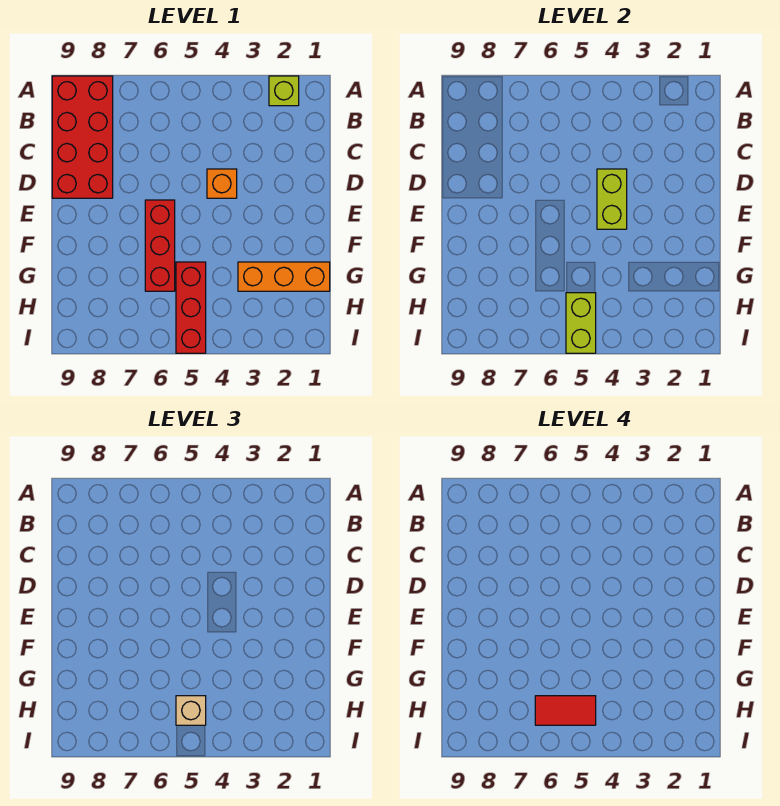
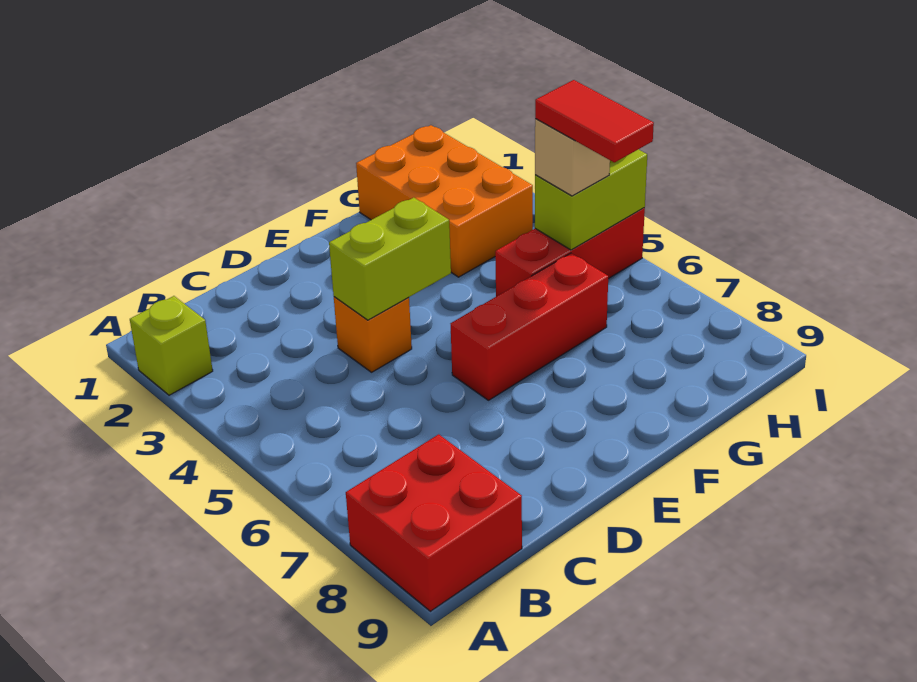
red brick A8:D9 level 1 -> red brick A8:B9 level 1
orange brick G1:G3 level 1 -> orange brick G1:H3 level 1

